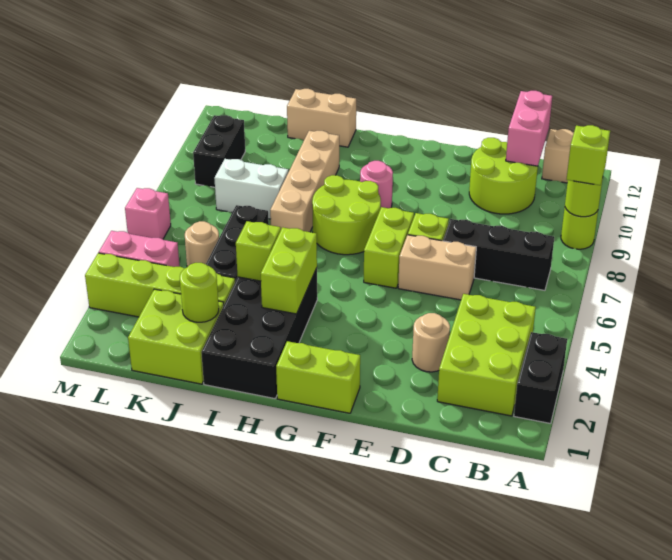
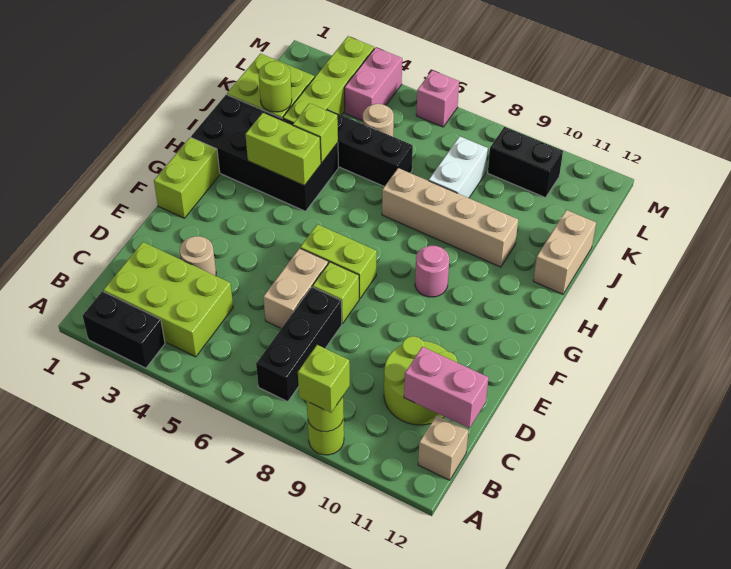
lime round brick G7:H8 level 1 -> none

